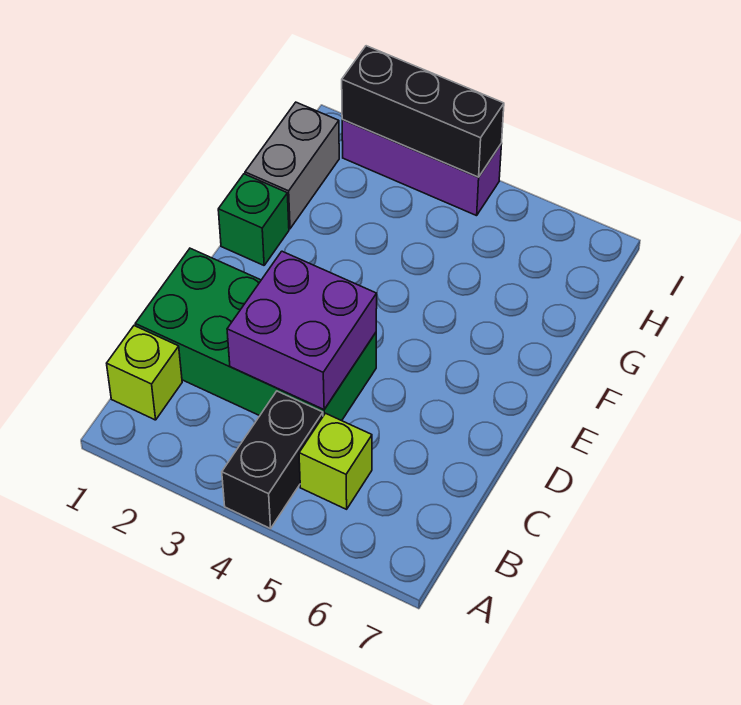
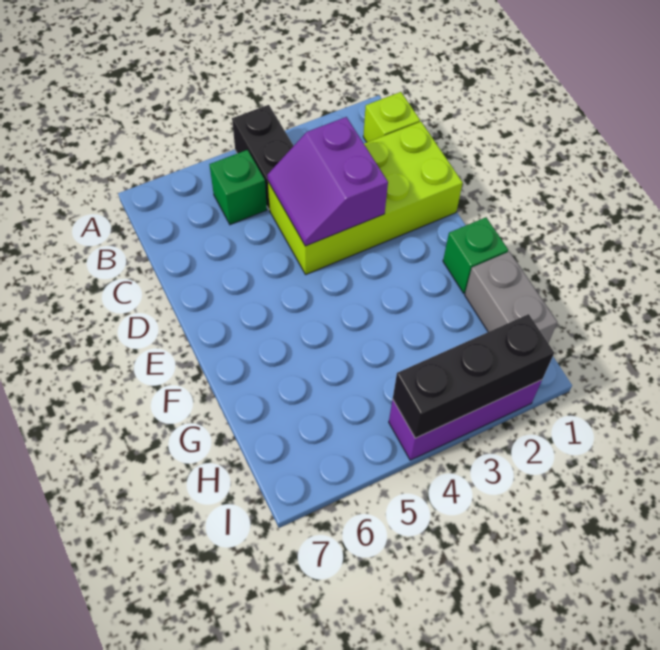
lime brick B5 level 1 -> green brick B5 level 1
green brick C1:D4 level 1 -> lime brick C1:D4 level 1
purple brick C3:D4 level 2 -> purple slope C3:D4 level 2 top 3

